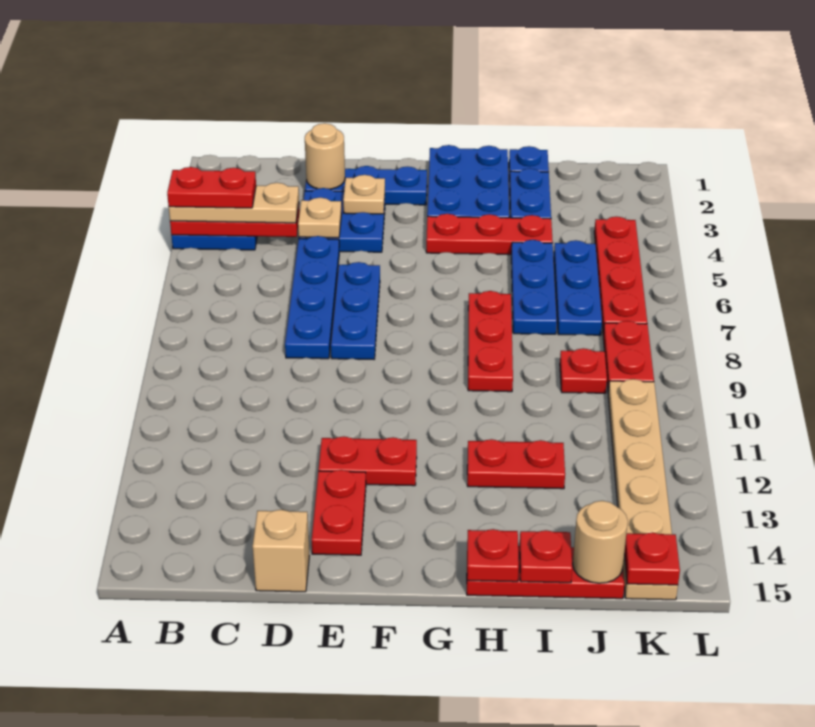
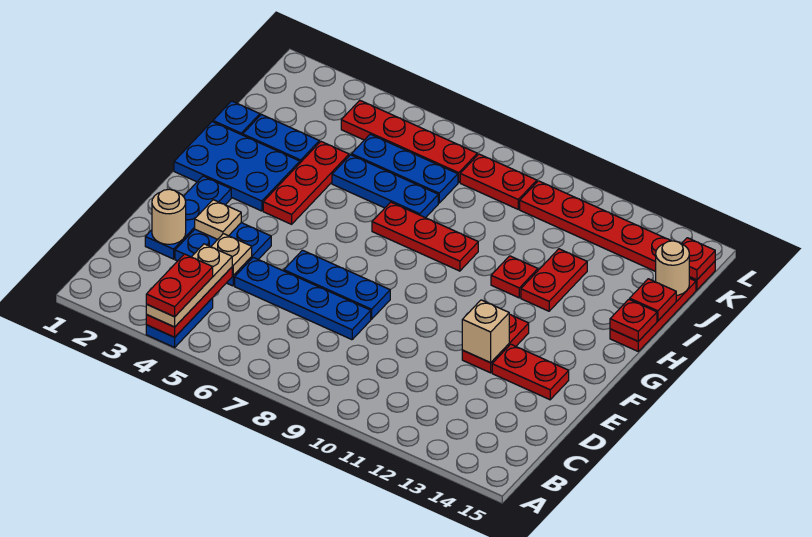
tan brick D15 level 1 -> tan brick E12 level 2
red plate J9 level 1 -> red plate H11 level 1
tan plate K10:K15 level 1 -> red plate K10:K15 level 1

